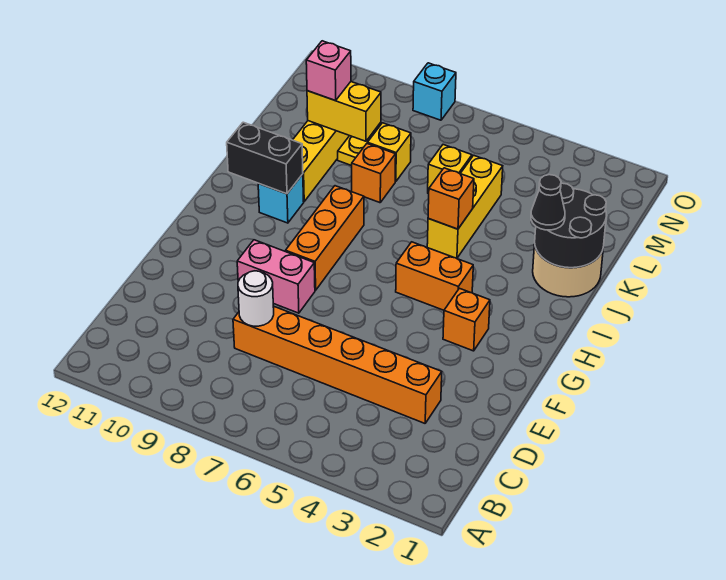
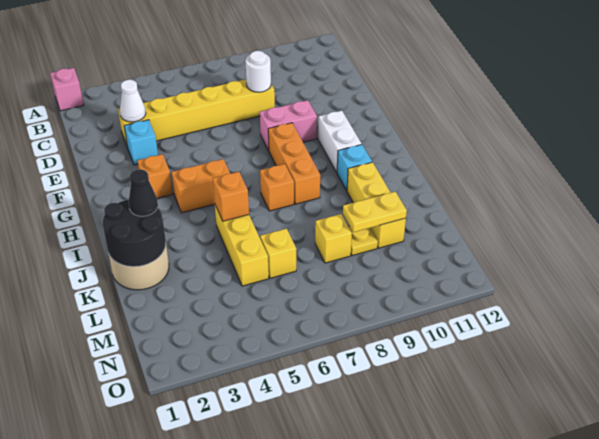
orange brick D3:D8 level 1 -> yellow brick D3:D8 level 1
none -> white cone D3 level 2
none -> white brick G10:H10 level 1
black brick I10:I11 level 2 -> none
orange brick K8 level 1 -> orange brick I7 level 1
yellow brick L9:L10 level 2 -> yellow plate L9:L10 level 2
pink brick L10 level 3 -> pink brick A1 level 1
cyan brick O8 level 1 -> cyan brick E3 level 1

